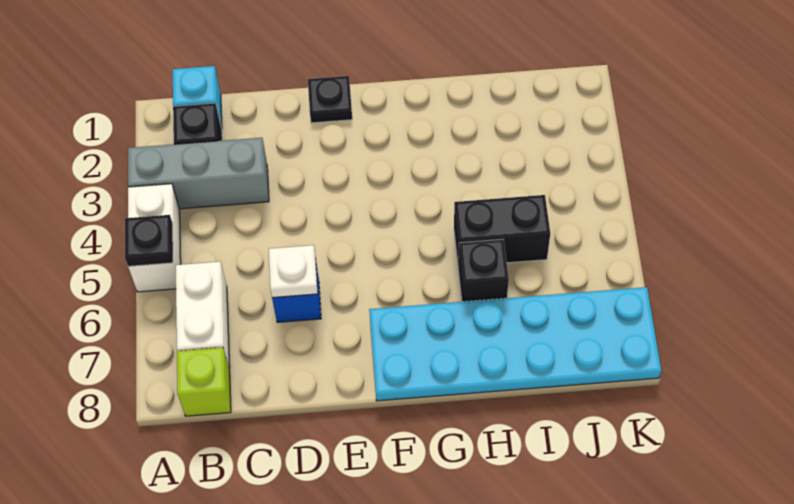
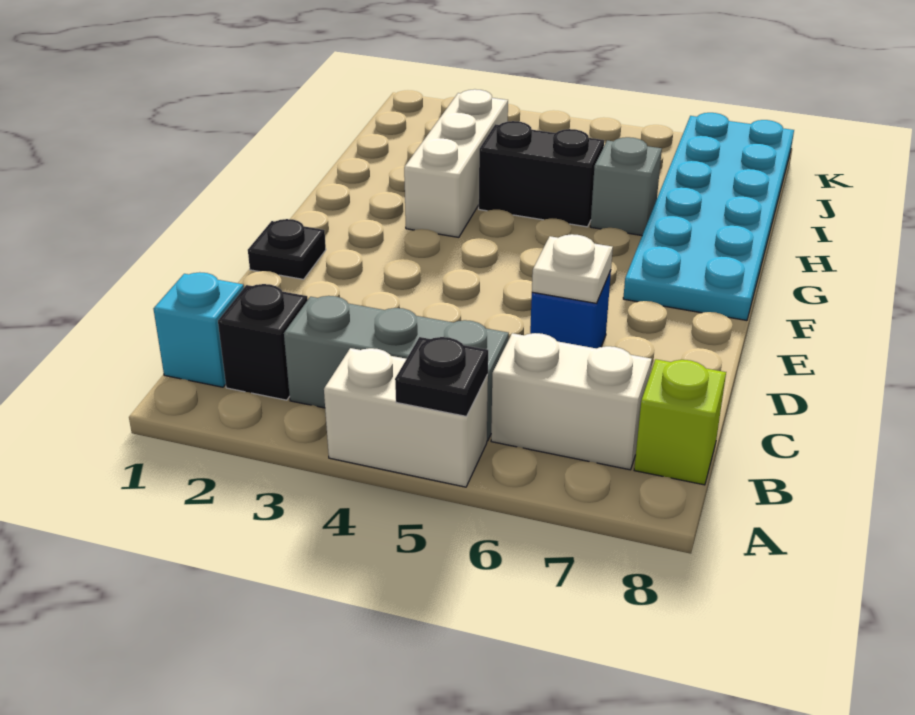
grey brick A3:C3 level 1 -> grey brick B3:B5 level 1
none -> white brick G3:I3 level 1
black brick H5:I5 level 1 -> black brick H4:H5 level 1
black brick H6 level 1 -> grey brick H6 level 1

